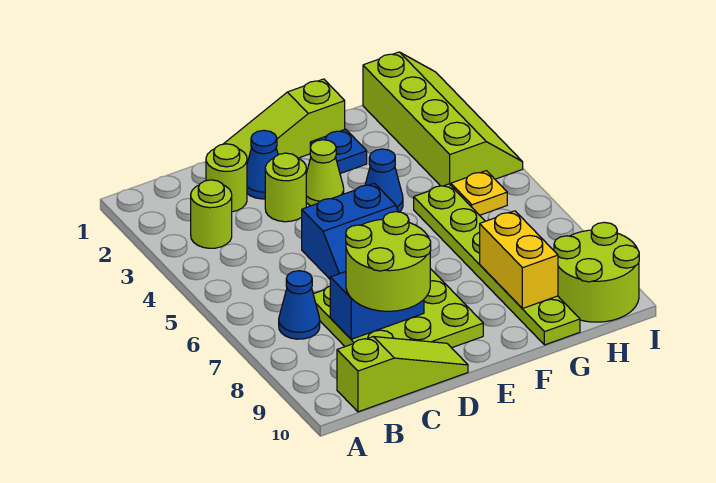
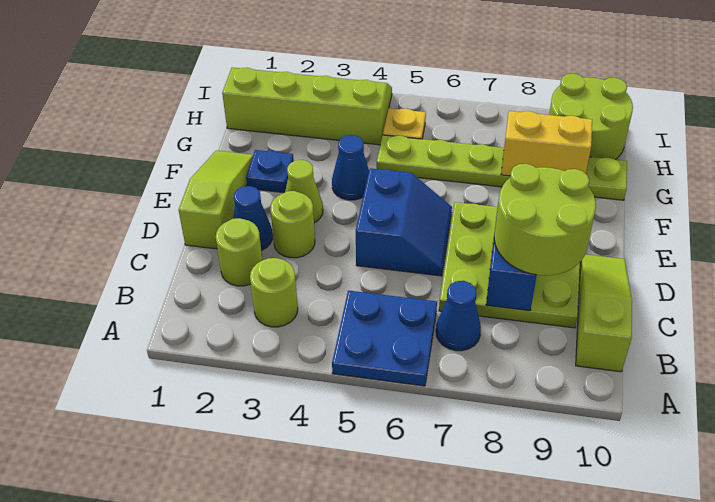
none -> blue plate A5:B6 level 1
lime slope D1:F1 level 1 top F -> lime slope D1:F1 level 1 top D

